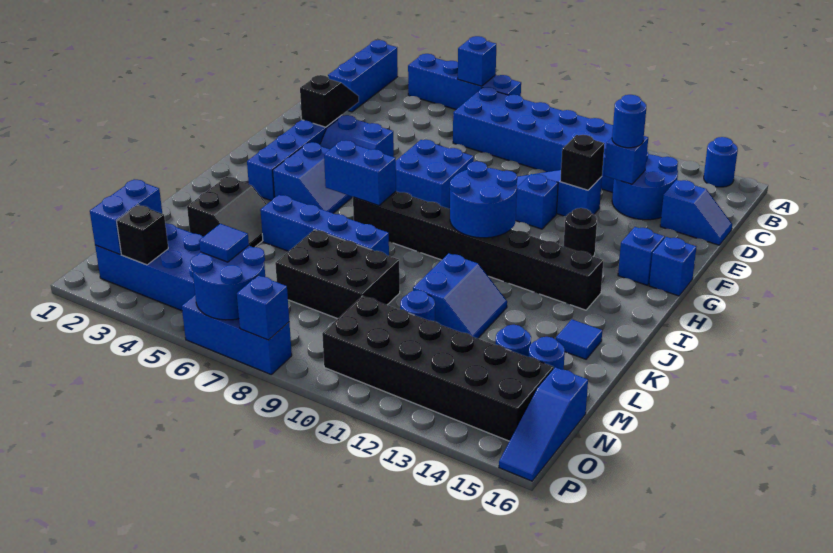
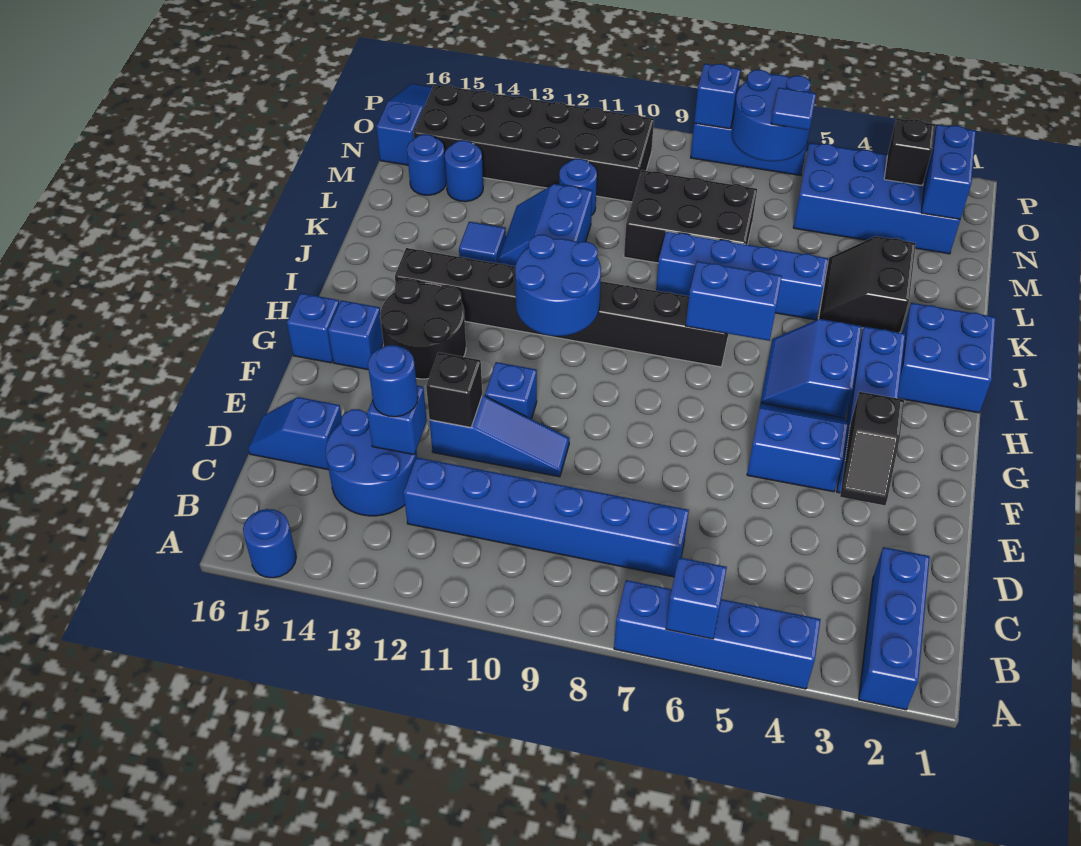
blue brick B7:C12 level 1 -> blue brick C7:C12 level 1
blue brick F7:G8 level 1 -> blue brick I1:J2 level 1
black round brick G13 level 1 -> black round brick G13:H14 level 1
blue tile K15 level 1 -> blue tile K13 level 1

